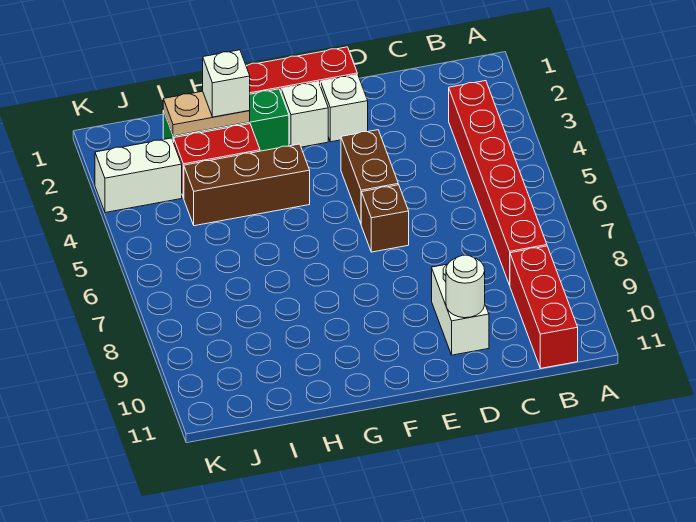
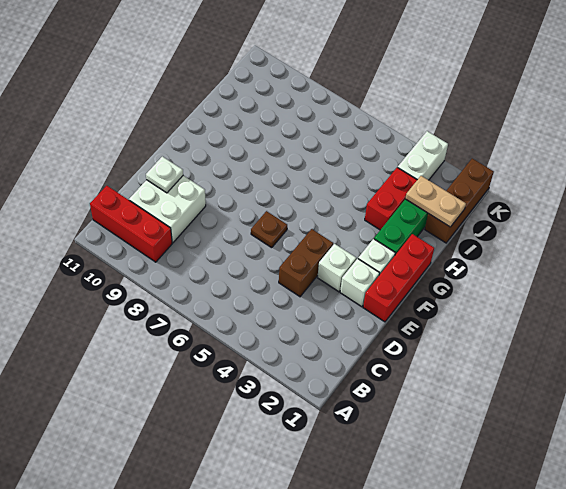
red brick B3:B8 level 1 -> none
white brick D9:D10 level 1 -> white brick C9:D10 level 1
white round brick D10 level 2 -> white plate D10 level 2
brown brick E4:E5 level 1 -> brown brick D4:E4 level 1
brown brick E6 level 1 -> brown plate E6 level 1
brown brick G4:I4 level 1 -> brown brick I1:K1 level 1
tan plate H2:I2 level 2 -> tan plate I1:I2 level 2
white brick H2 level 3 -> white brick E3 level 1

